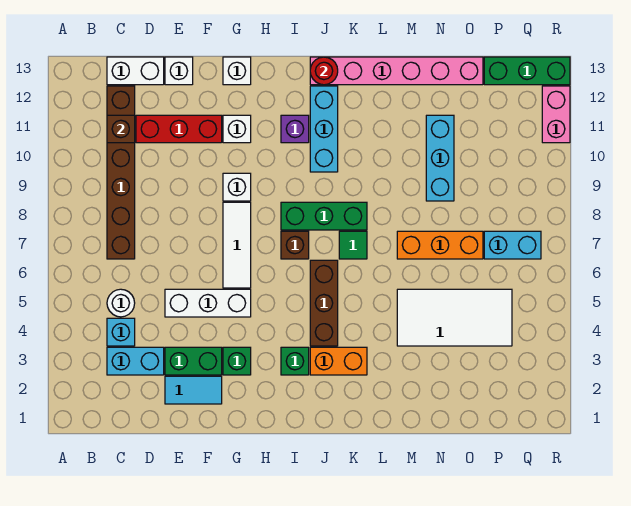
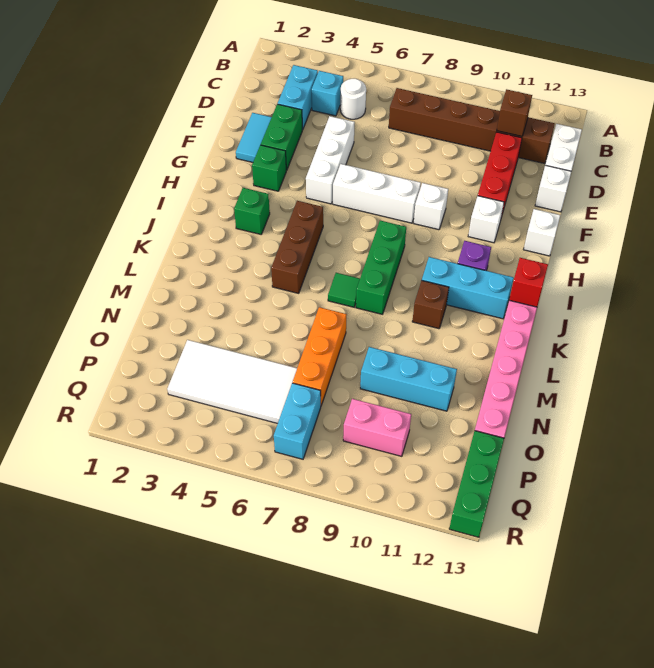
white tile G6:G8 level 1 -> white brick G6:G8 level 1
brown brick I7 level 1 -> brown brick K10 level 1
orange brick J3:K3 level 1 -> none
brown brick J4:J6 level 1 -> brown brick I5:K5 level 1
red round brick J13 level 2 -> red brick J13 level 2
white tile M4:P5 level 1 -> white tile O3:P6 level 1
pink brick R11:R12 level 1 -> pink brick P9:P10 level 1

